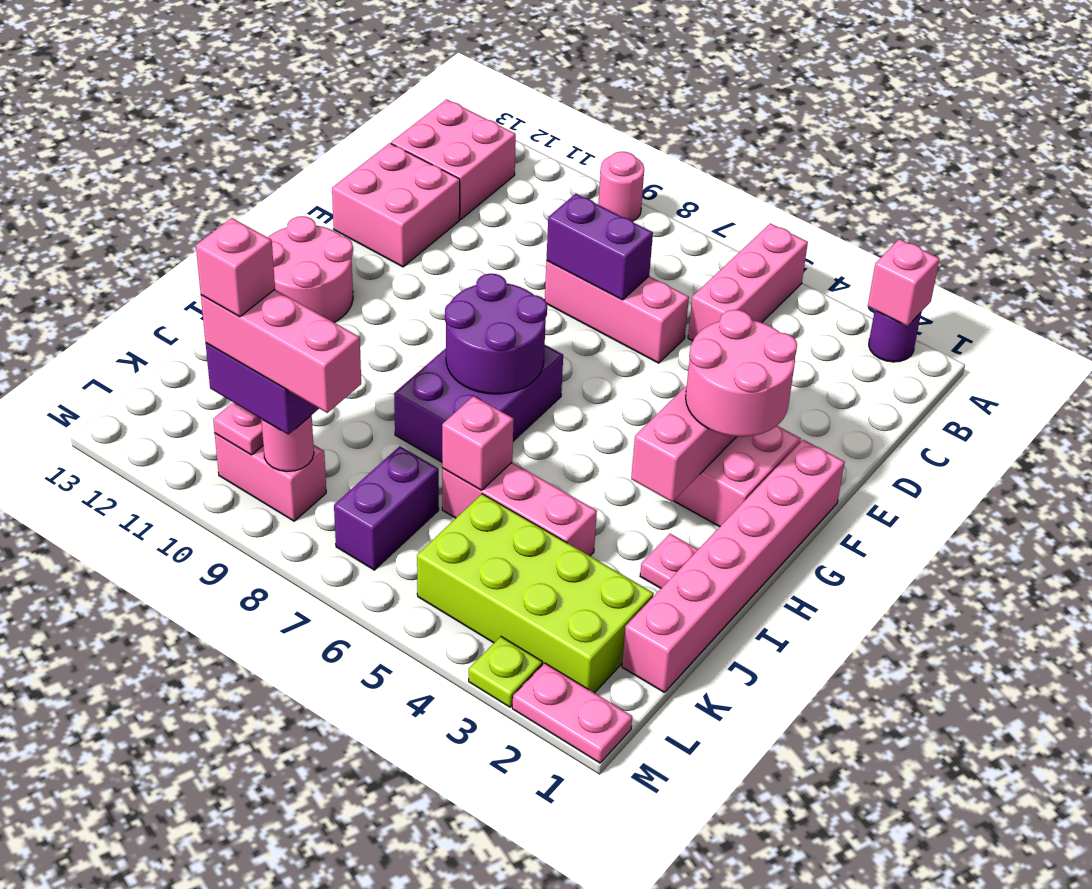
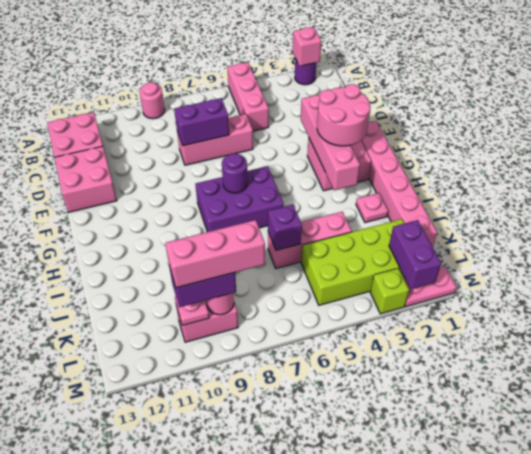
purple brick G7:I8 level 1 -> purple brick G6:H8 level 1
purple round brick G7:H8 level 2 -> purple round brick G7 level 2
pink round brick G12:H13 level 1 -> none
pink brick J6 level 2 -> purple brick J6 level 2
purple brick K7:L7 level 1 -> purple brick L2:M2 level 2
pink brick L10 level 5 -> none
lime plate M3 level 1 -> lime brick M3 level 1

